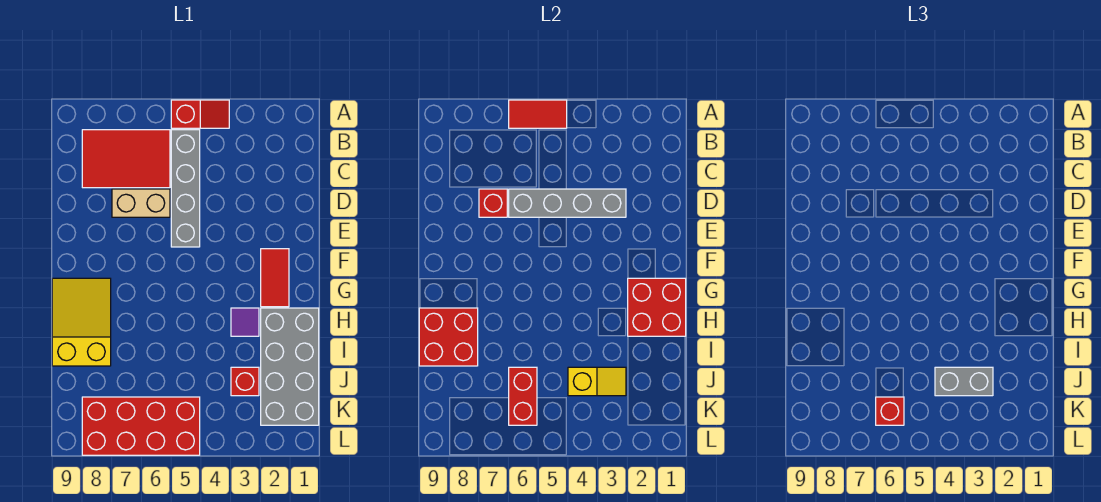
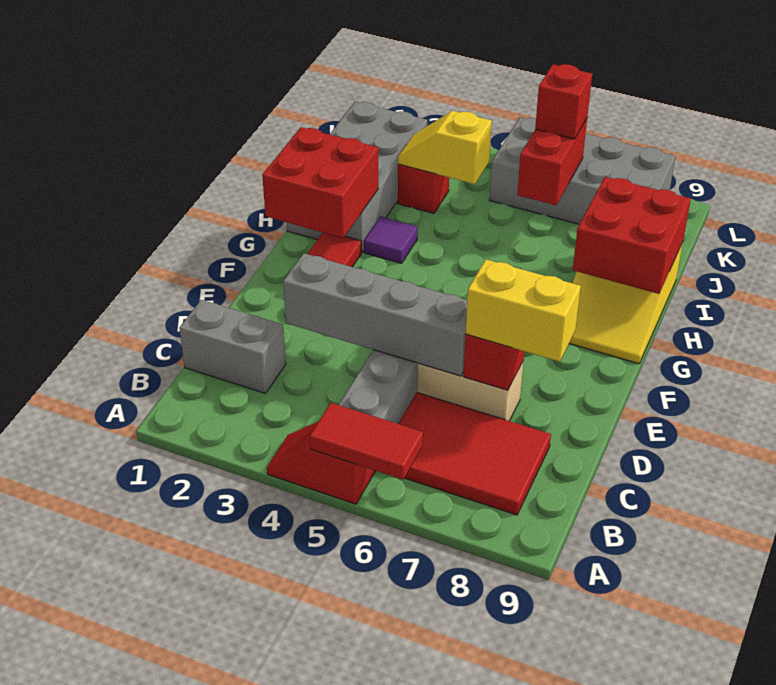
none -> yellow brick D7:D8 level 3
grey brick J3:J4 level 3 -> grey brick C1:C2 level 1
red brick K5:L8 level 1 -> grey brick K5:L8 level 1

